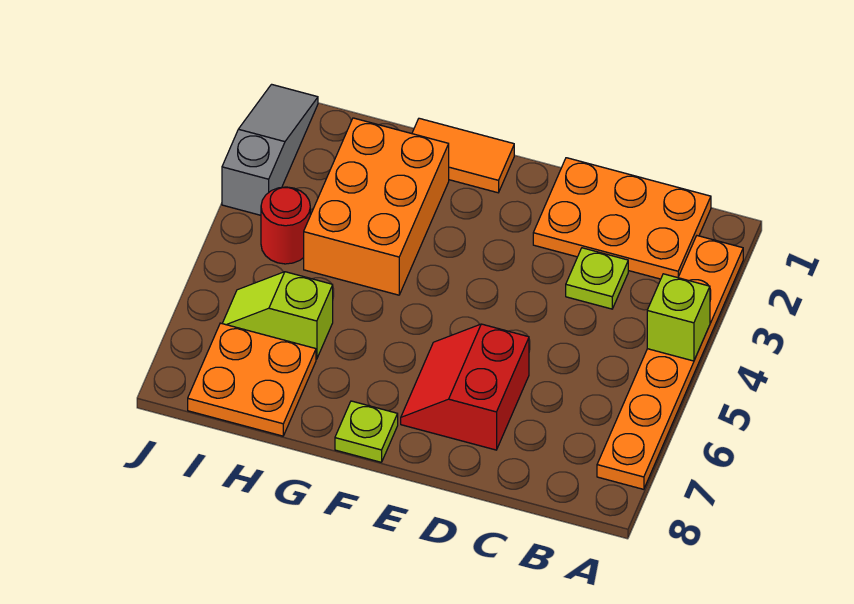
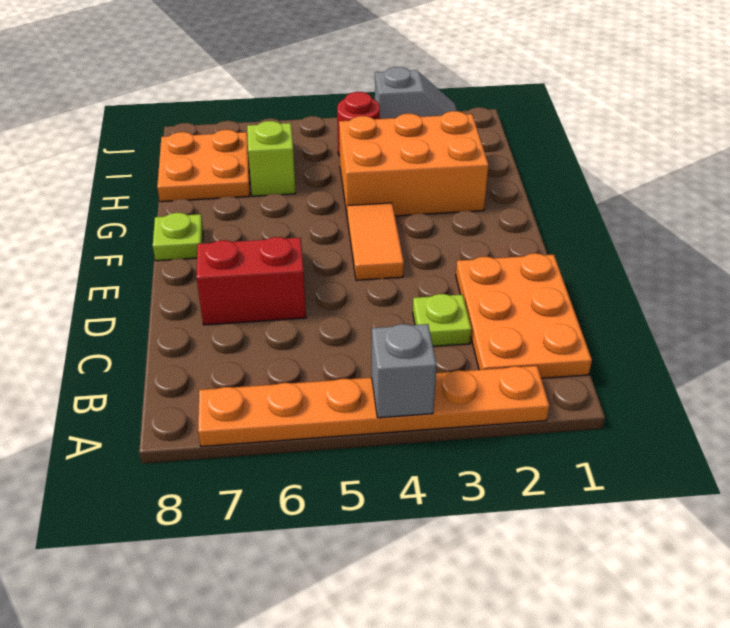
lime brick A4 level 2 -> grey brick A4 level 2
orange tile F1:G1 level 1 -> orange tile E4:F4 level 1
grey slope J1:J3 level 1 top 3 -> grey slope J2:J3 level 1 top 3

